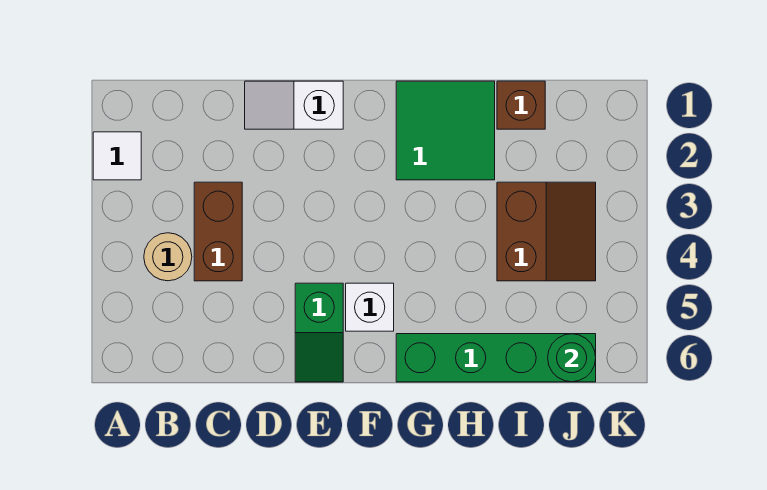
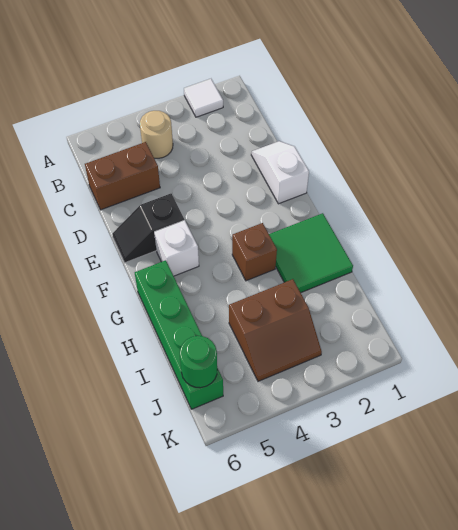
brown brick C3:C4 level 1 -> brown brick C5:C6 level 1
green slope E5:E6 level 1 top 5 -> black slope E5:E6 level 1 top 5
brown brick I1 level 1 -> brown brick G3 level 1

